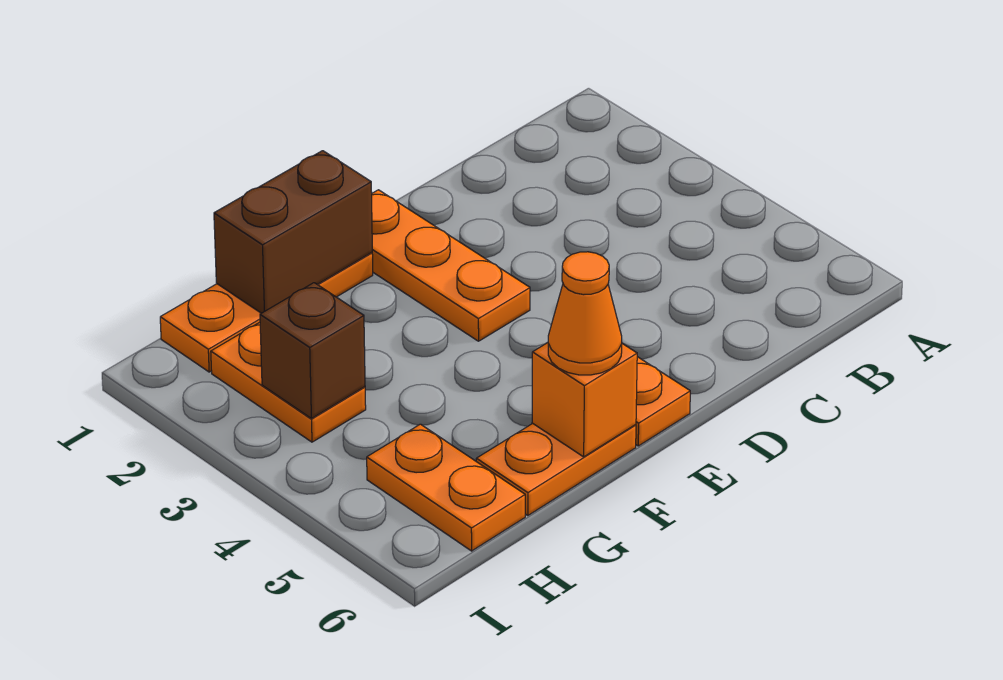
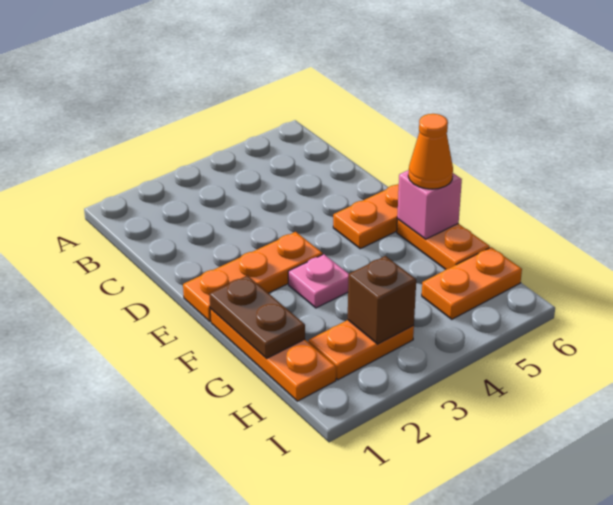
brown brick F1:G1 level 2 -> brown plate F1:G1 level 2
none -> pink plate F3 level 1
orange brick F6 level 2 -> pink brick F6 level 2

